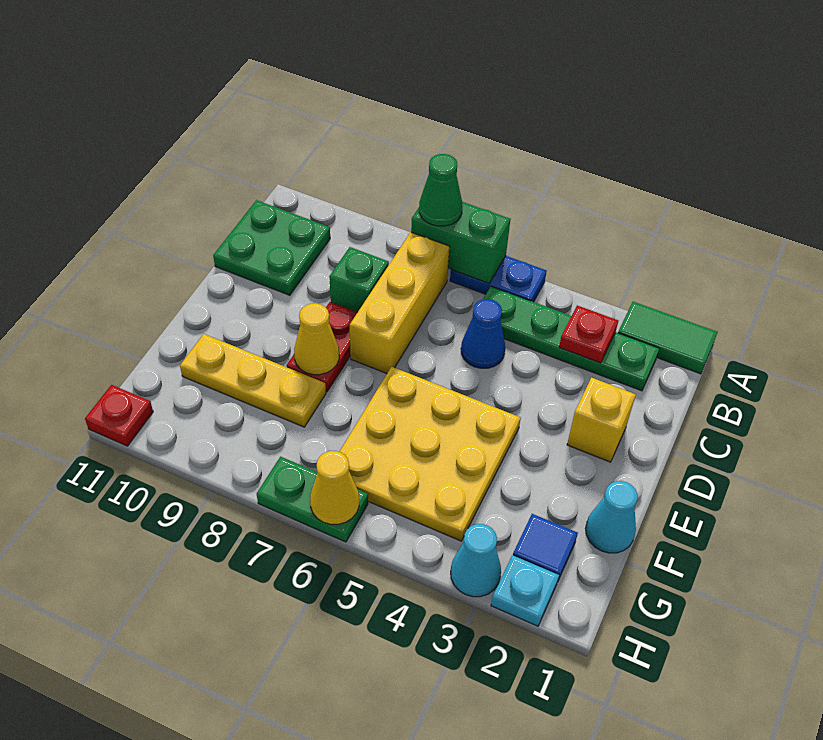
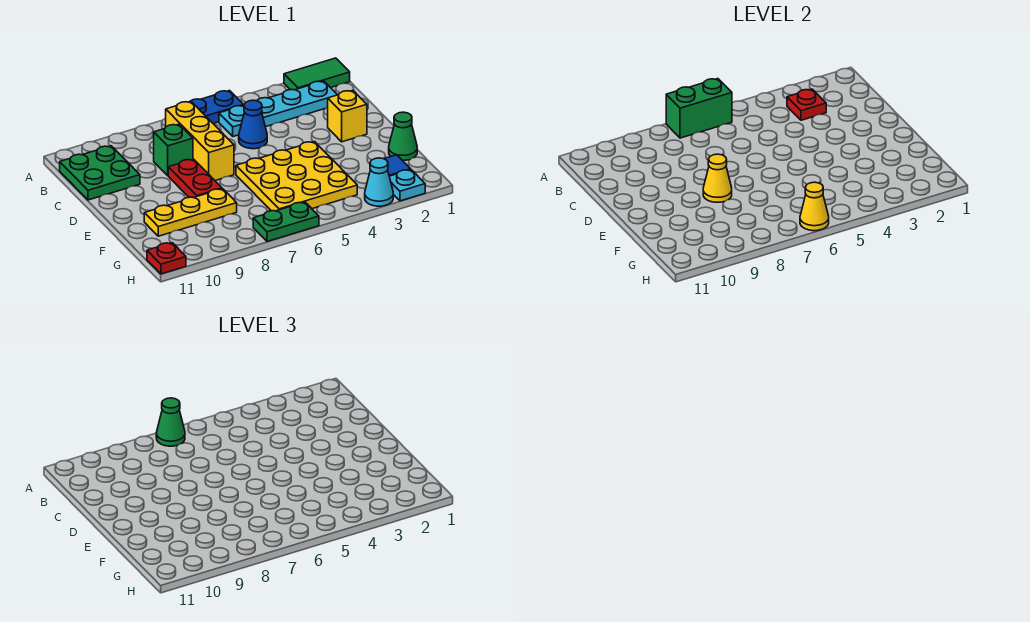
green plate B2:B5 level 1 -> cyan plate B2:B5 level 1
cyan cone F1 level 1 -> green cone F1 level 1

